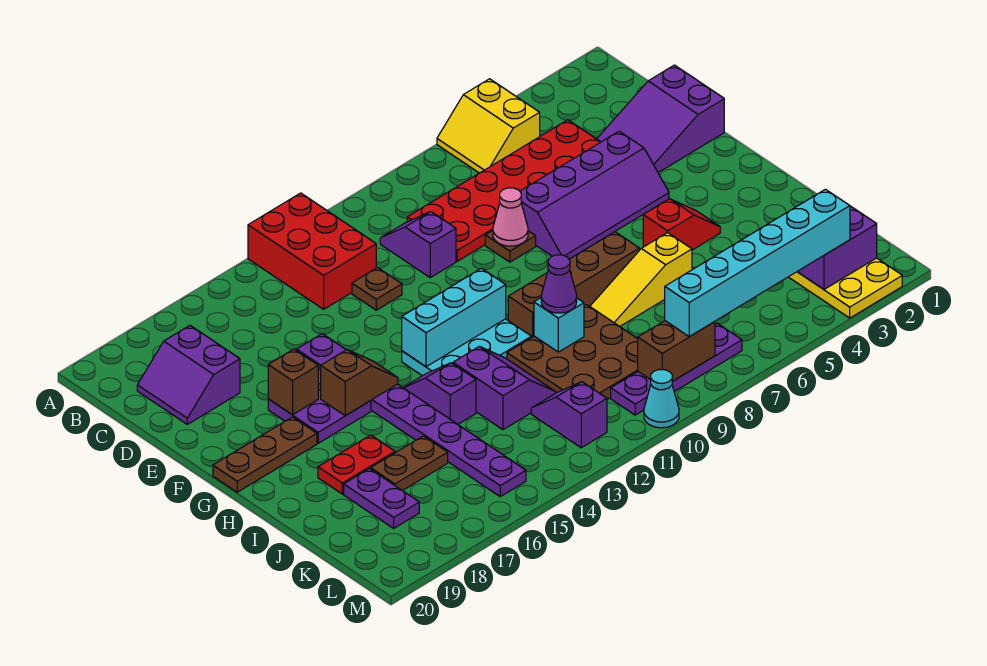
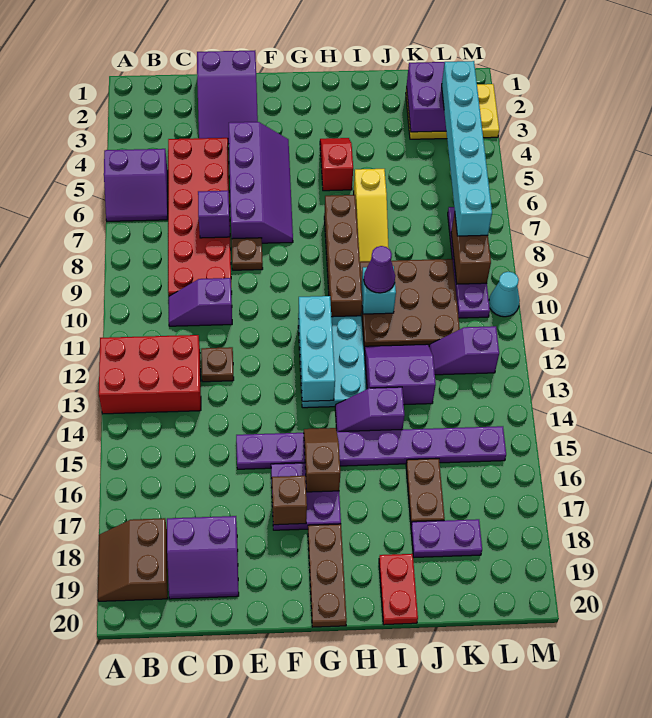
yellow slope A5:B6 level 1 top 5 -> purple slope A5:B6 level 1 top 5
none -> brown slope A18:B19 level 1 top B
none -> purple brick D7 level 2
pink cone E8 level 2 -> none
red plate I17:I18 level 1 -> red plate I19:I20 level 1

